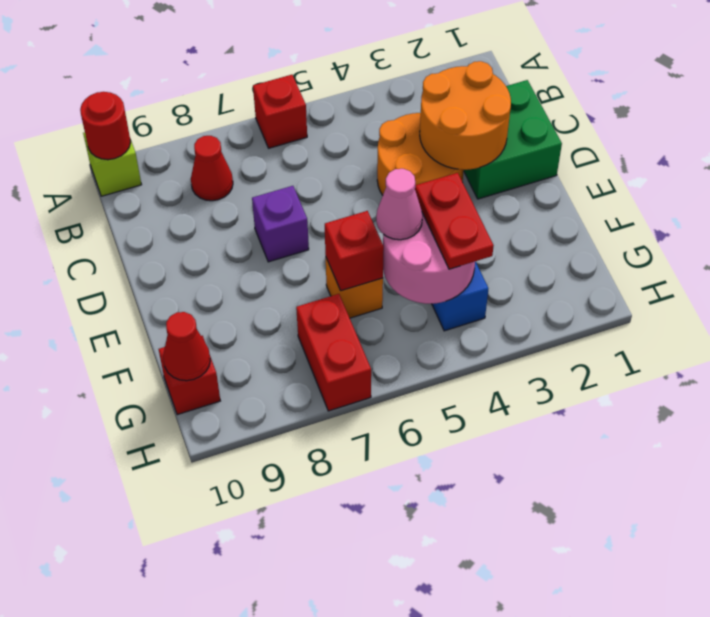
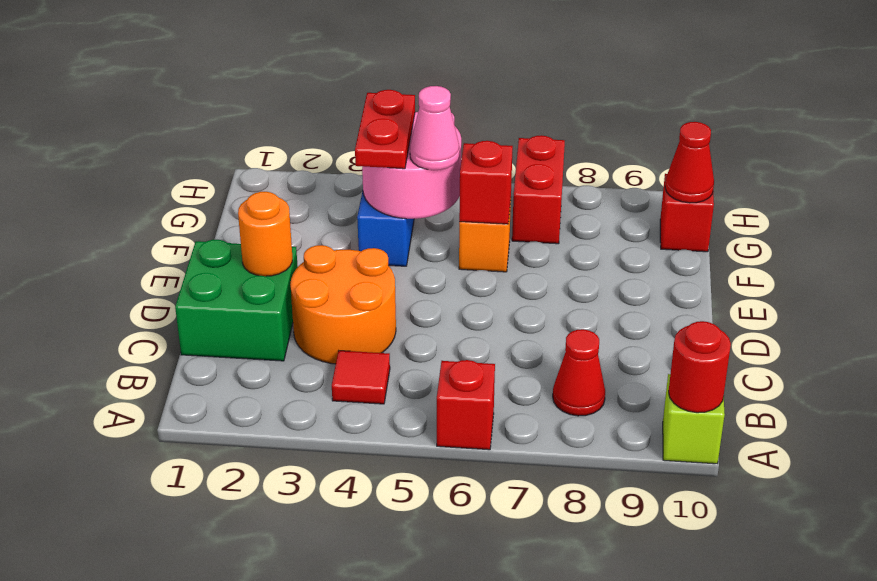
none -> red tile B4 level 1
orange round brick C2:D3 level 2 -> orange round brick D2 level 2
purple brick D7 level 1 -> none

